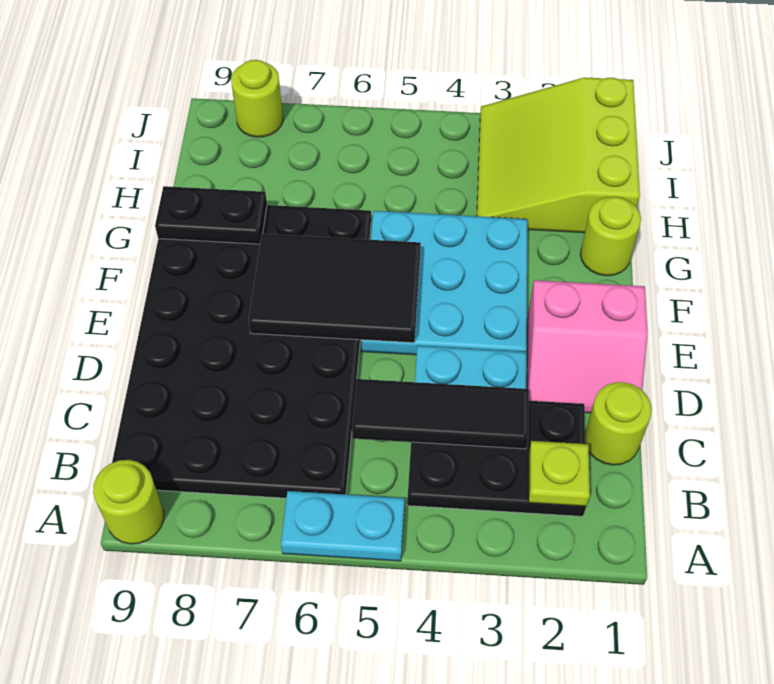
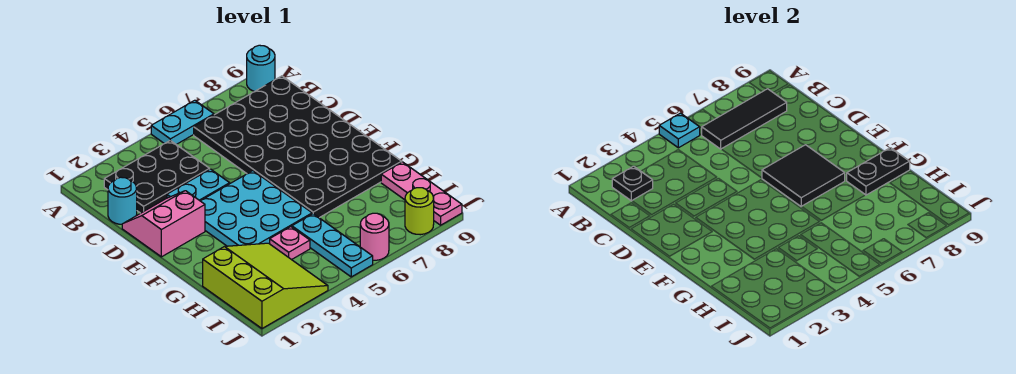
none -> cyan plate A5 level 2
lime round brick A9 level 1 -> cyan round brick A9 level 1
lime plate B2 level 2 -> black plate B2 level 2
lime round brick C1 level 1 -> cyan round brick C1 level 1
black tile C3:C5 level 2 -> black tile B6:B8 level 2
black tile E5:F7 level 2 -> black tile E6:F7 level 2
lime round brick G1 level 1 -> none
none -> pink plate H4 level 1
none -> cyan plate H5:J5 level 1
none -> pink plate H9:J9 level 1
none -> pink round brick J6 level 1

